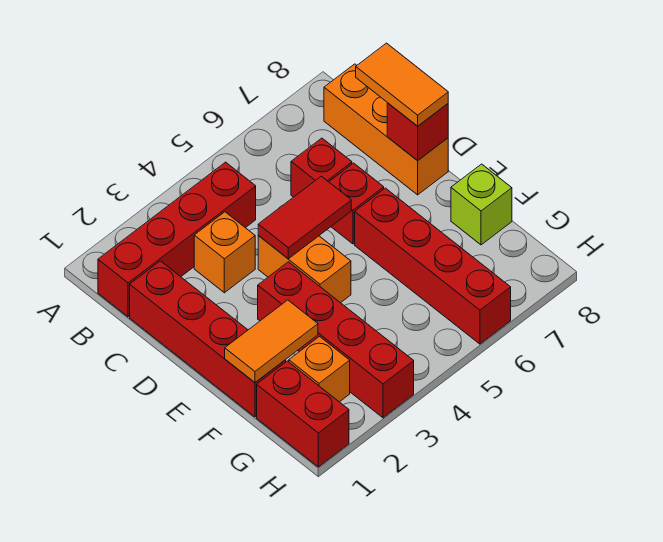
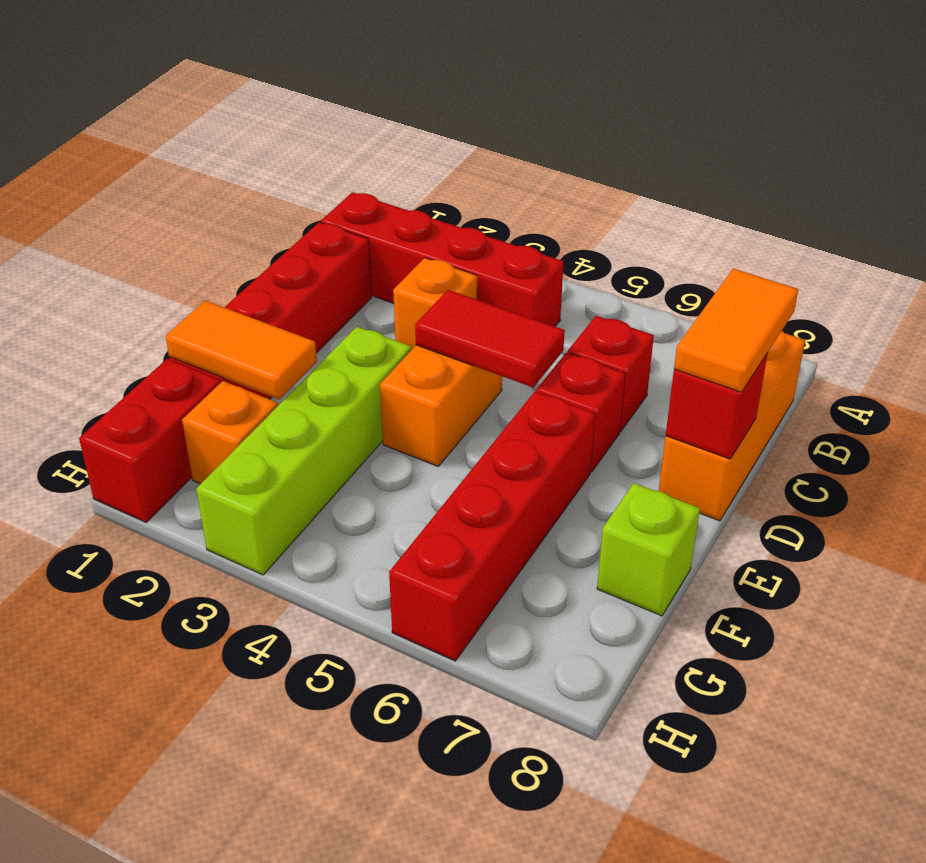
red brick E3:H3 level 1 -> lime brick E3:H3 level 1

